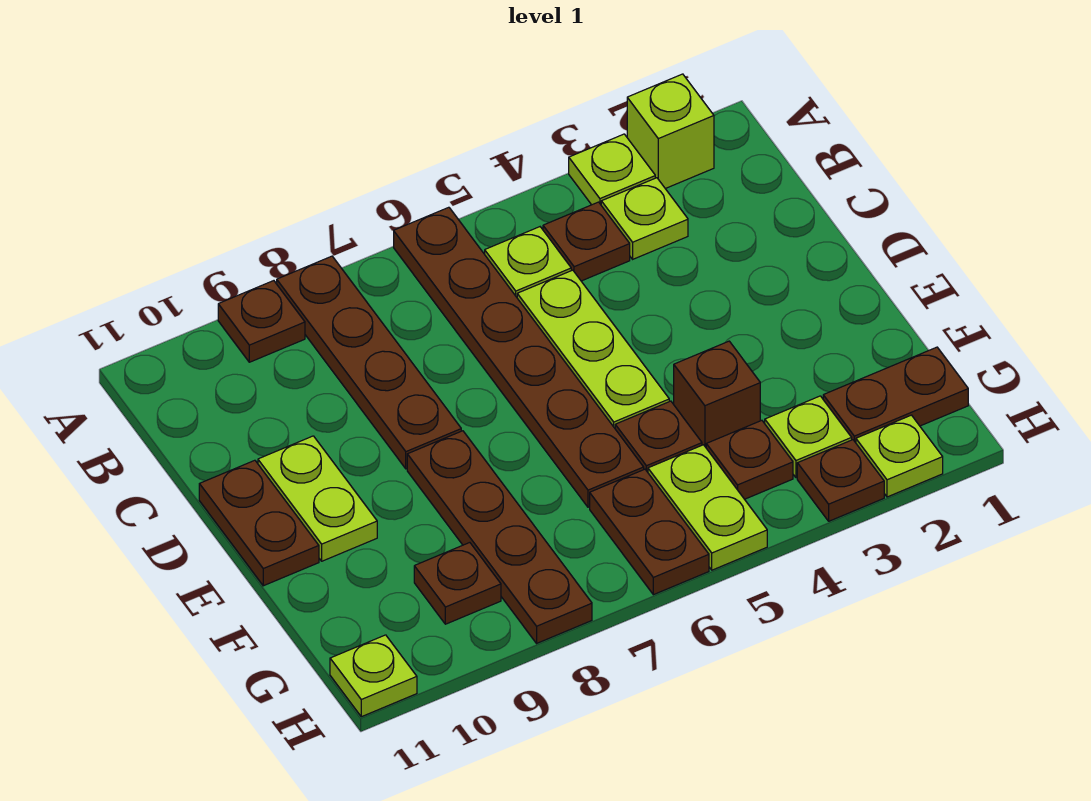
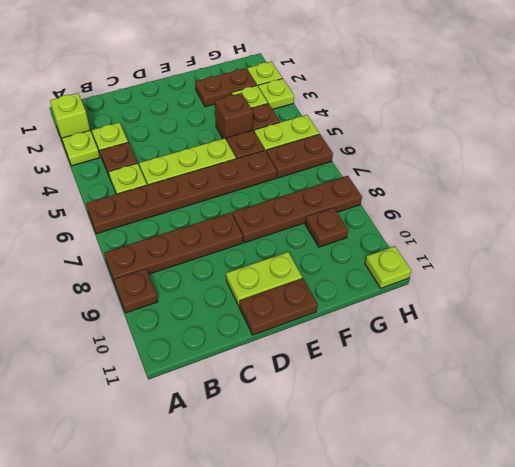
brown plate G1:G2 level 1 -> brown plate F2:G2 level 1
brown plate H3 level 1 -> lime plate H3 level 1

